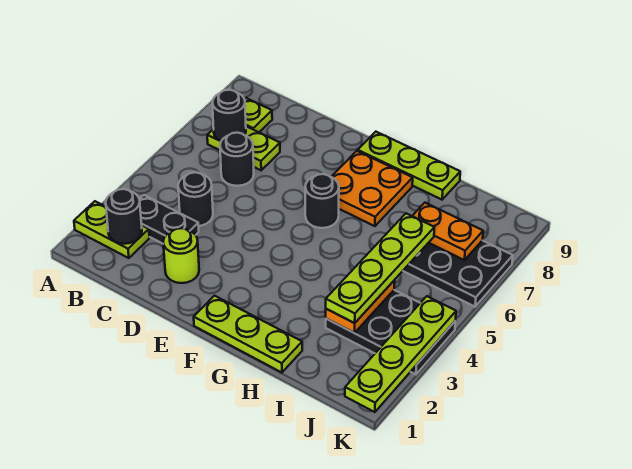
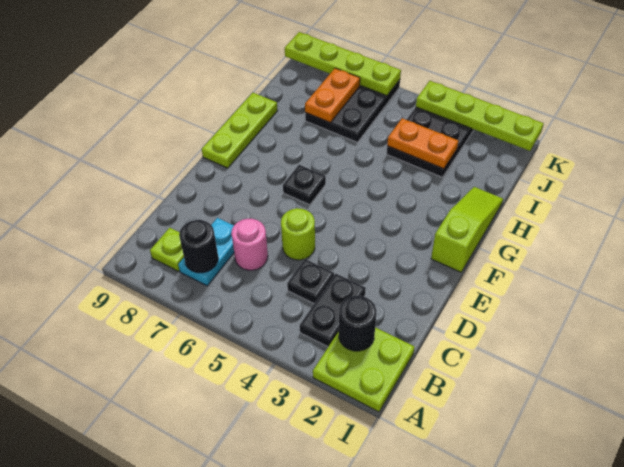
lime plate A2:B2 level 1 -> lime plate A1:B2 level 1
lime plate B7:C7 level 1 -> cyan plate B7:C7 level 1
black round brick C4 level 1 -> black plate C4 level 1
black round brick C6 level 1 -> pink round brick C6 level 1
lime round brick D2 level 1 -> lime round brick D5 level 1
lime plate F1:H1 level 1 -> lime slope F1:H1 level 1 top F
black round brick F6 level 1 -> black plate F6 level 1
orange plate F7:G8 level 1 -> none
lime plate I3:I6 level 3 -> lime plate K6:K9 level 2

